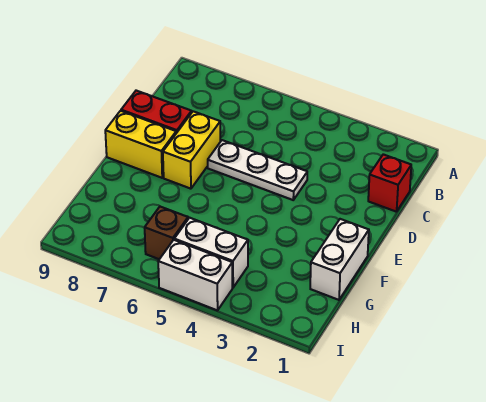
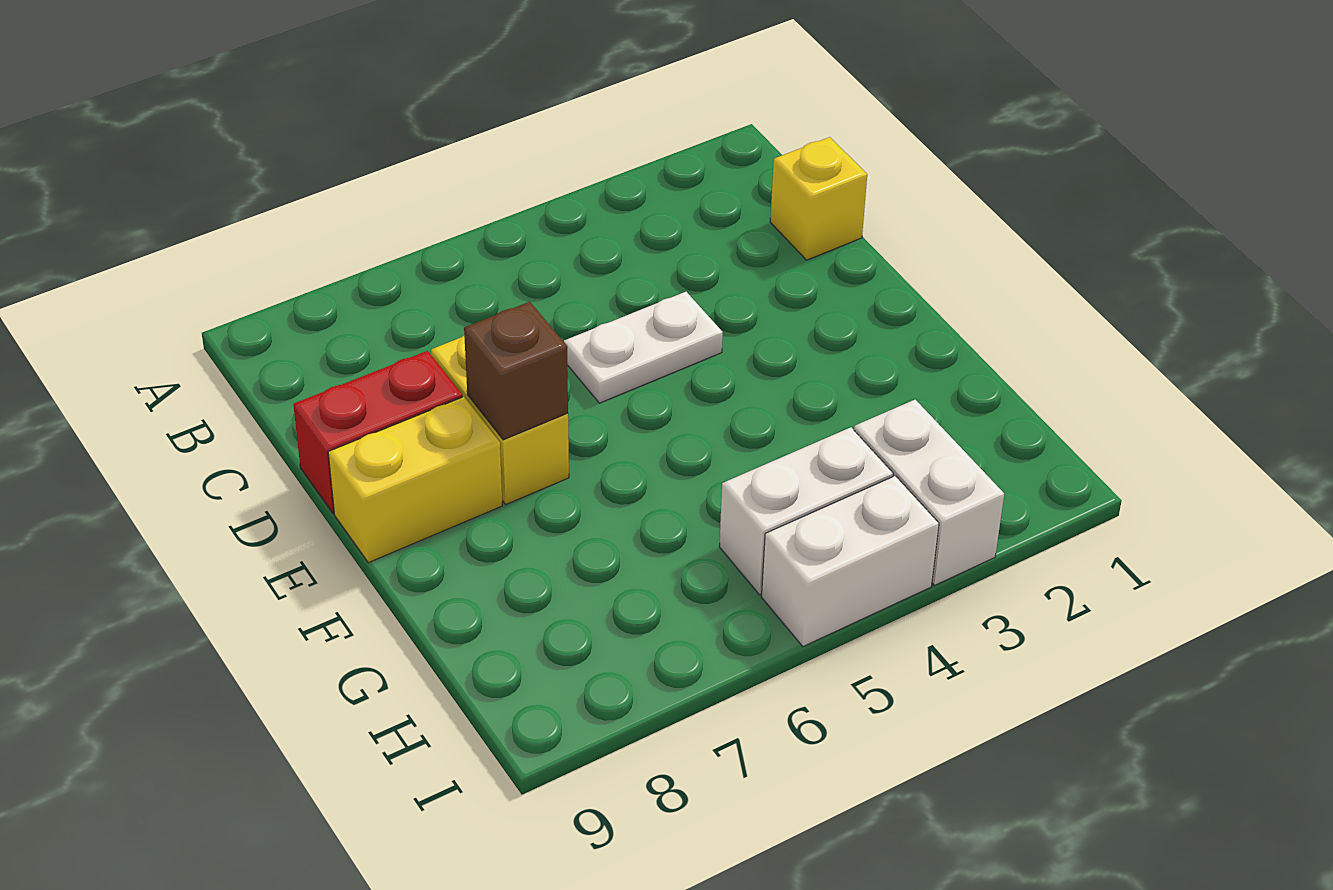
red brick C1 level 1 -> yellow brick C1 level 1
white plate D4:D6 level 1 -> white plate D4:D5 level 1
white brick F1:G1 level 1 -> white brick H3:I3 level 1
brown brick H6 level 1 -> brown brick E7 level 2

